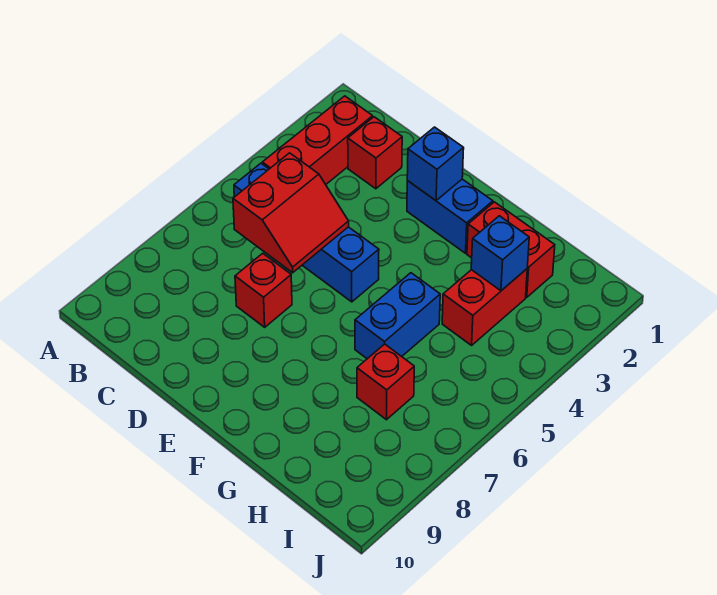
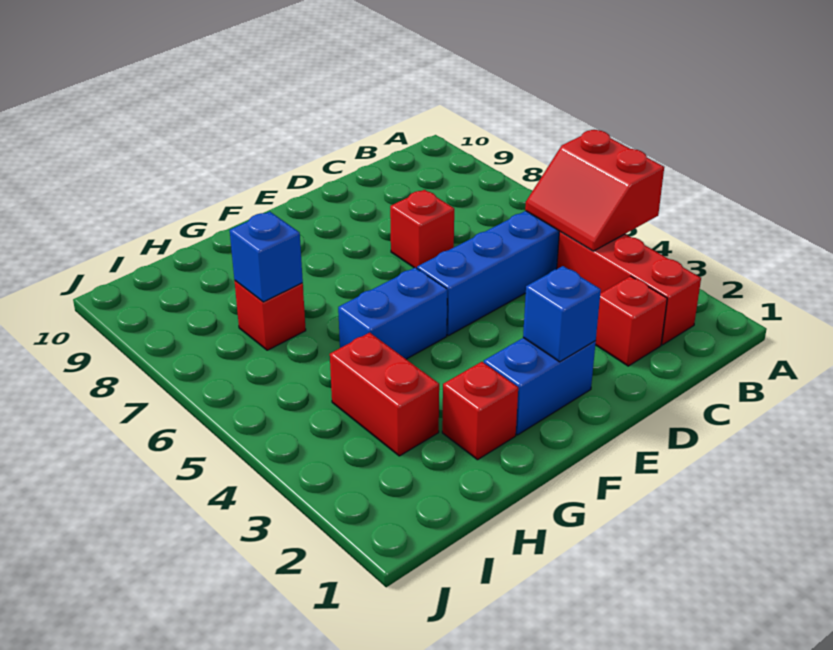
red slope C5:D6 level 2 top C -> red slope A4:B5 level 2 top A
red brick G2:H2 level 1 -> red brick G2 level 1
blue brick G5:G6 level 1 -> blue brick F5:G5 level 1
blue brick H3 level 2 -> blue brick H7 level 2

